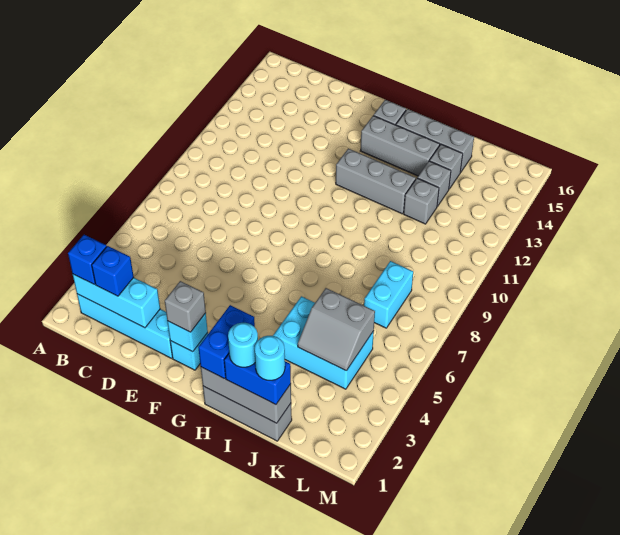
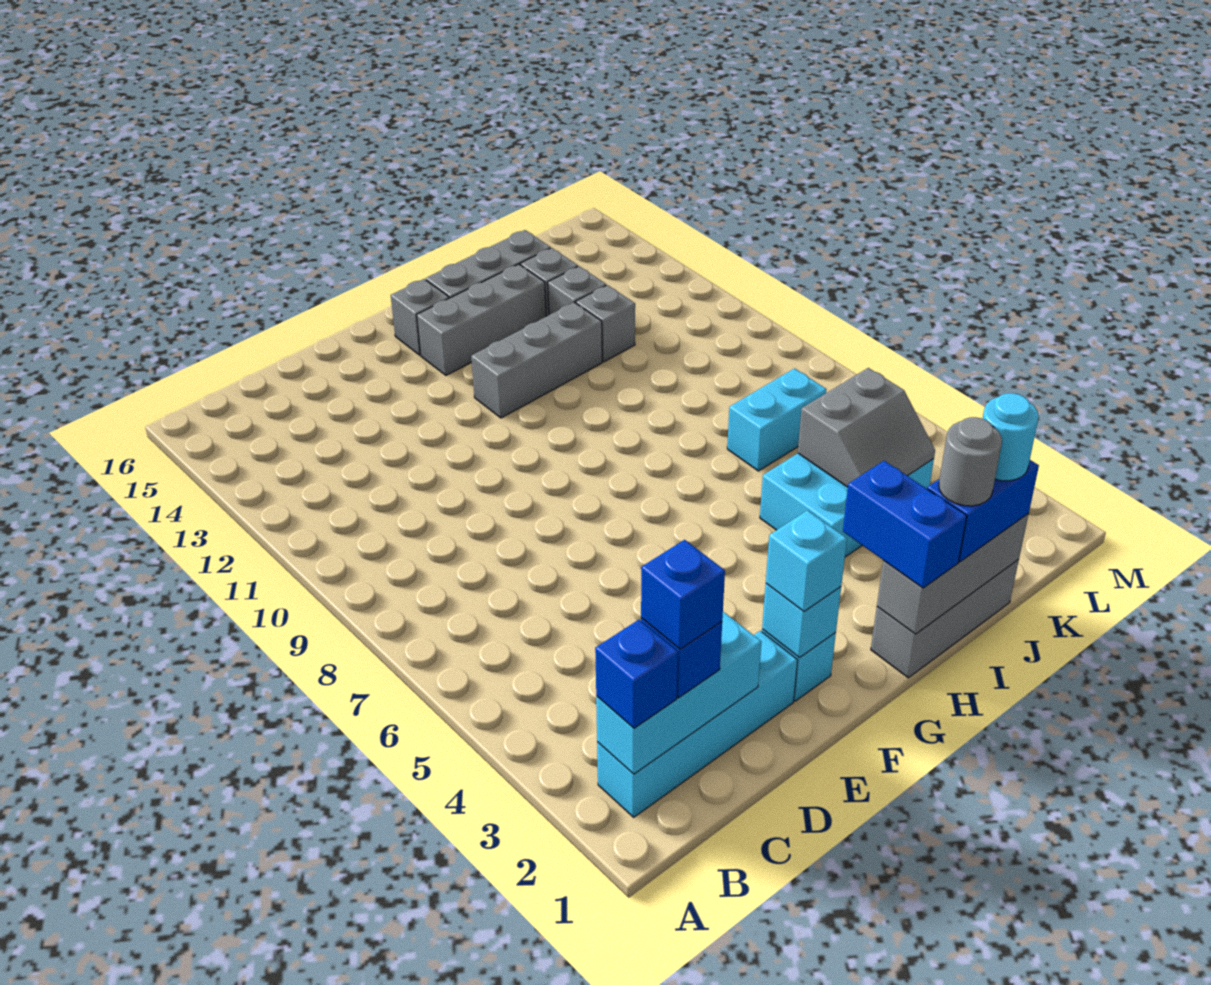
none -> blue brick C2 level 4
grey brick F2 level 3 -> cyan brick F2 level 3
cyan round brick I1 level 4 -> grey round brick I1 level 4
cyan brick K7:K8 level 1 -> cyan brick J7:K7 level 1

